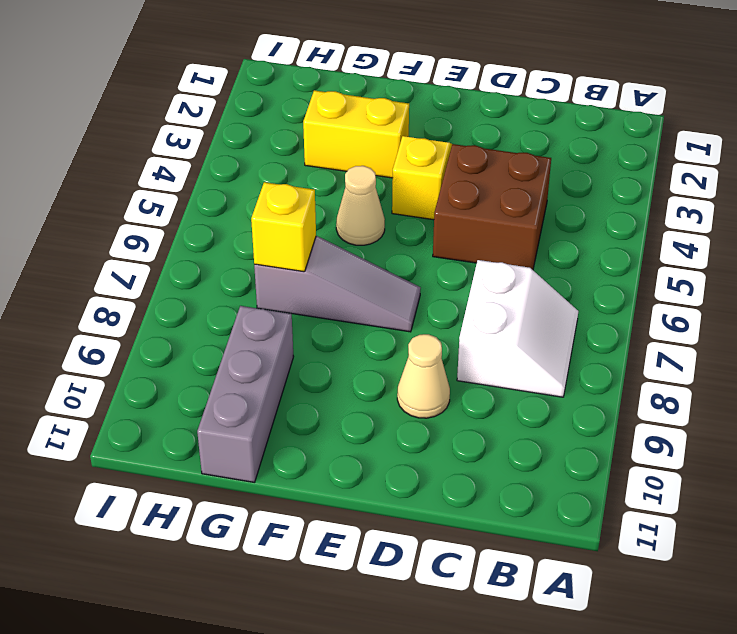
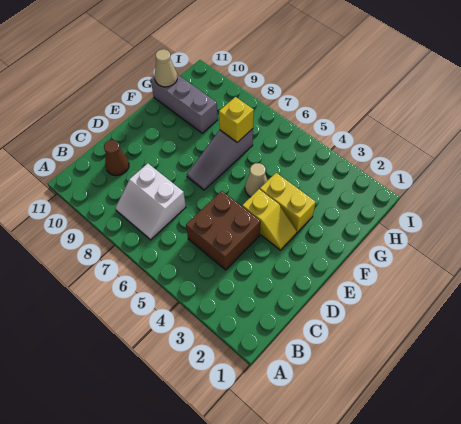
none -> brown cone C10 level 1
tan cone D9 level 1 -> tan cone G11 level 2
yellow brick F3:G3 level 1 -> yellow brick F3:F4 level 1

